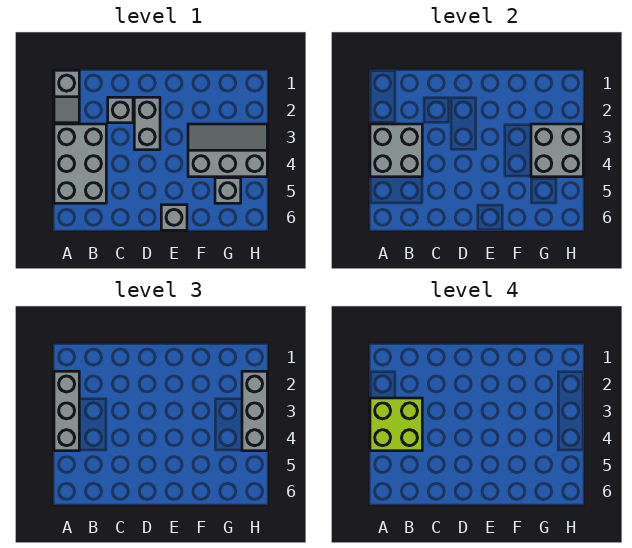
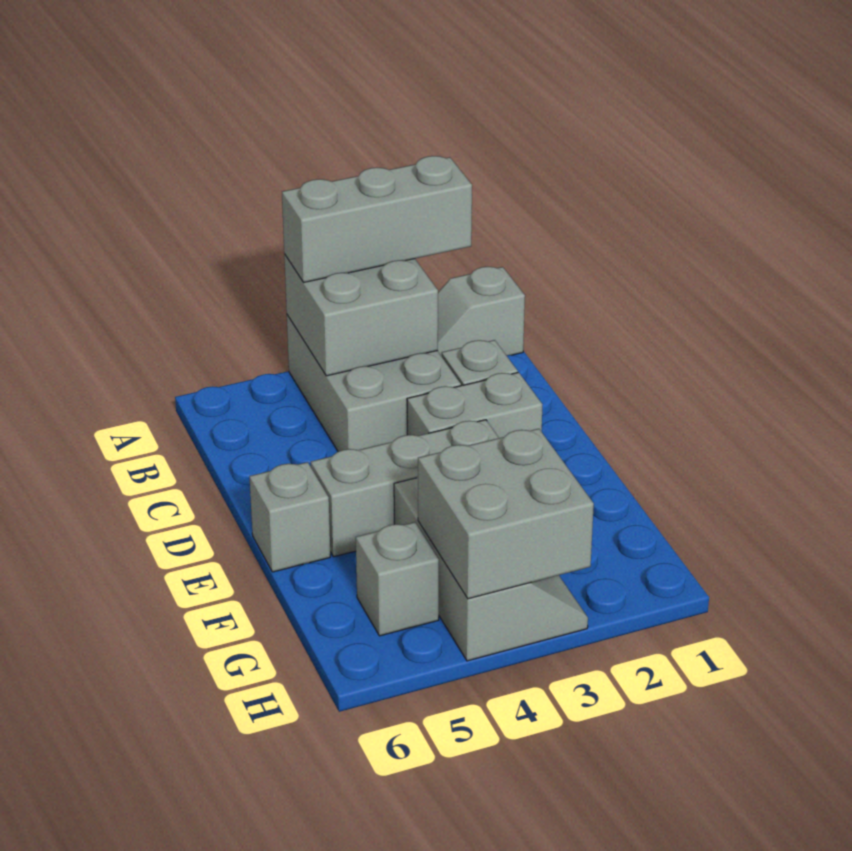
grey brick A3:B5 level 1 -> grey brick A3:C4 level 1
lime brick A3:B4 level 4 -> none
grey brick H2:H4 level 3 -> grey brick E3:E5 level 1

